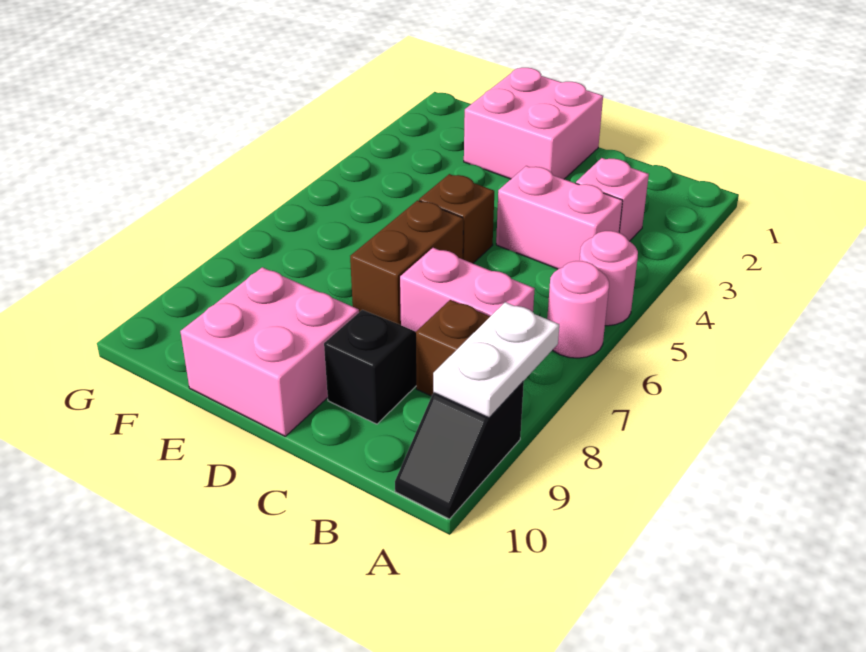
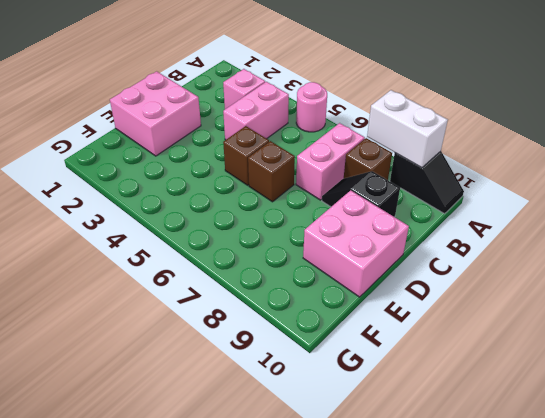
pink round brick A6 level 1 -> none
white plate A8:A9 level 2 -> white brick A8:A9 level 2
brown brick D6:D7 level 1 -> brown brick D6 level 1

